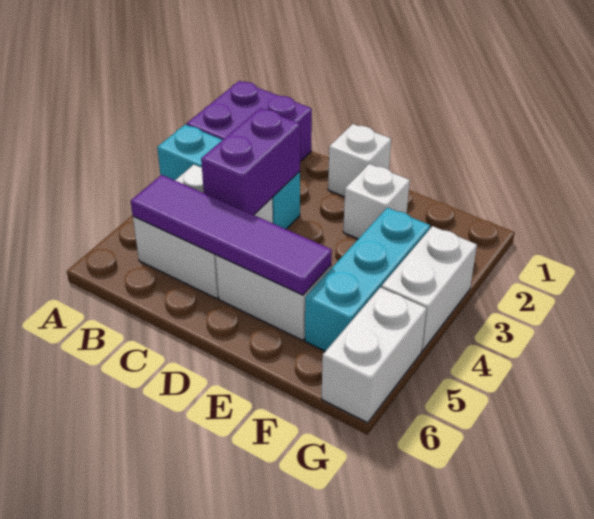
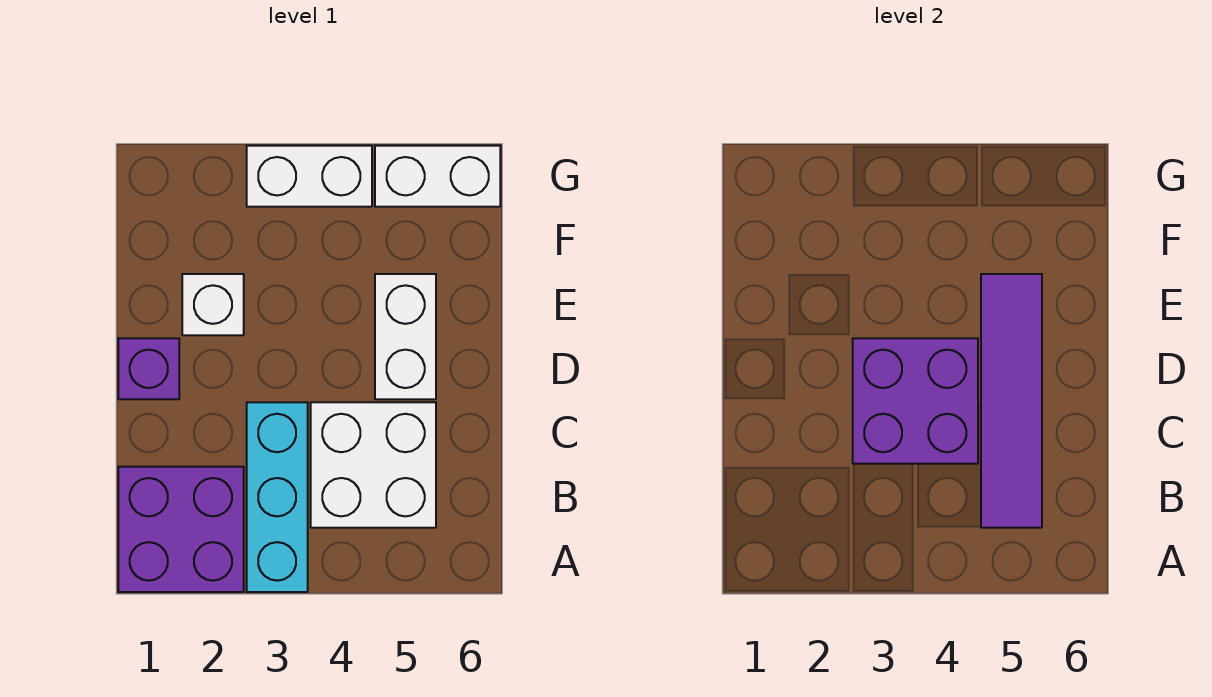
purple brick C3:C4 level 2 -> purple brick C3:D4 level 2
white brick D1 level 1 -> purple brick D1 level 1
cyan brick F3:F5 level 1 -> none

